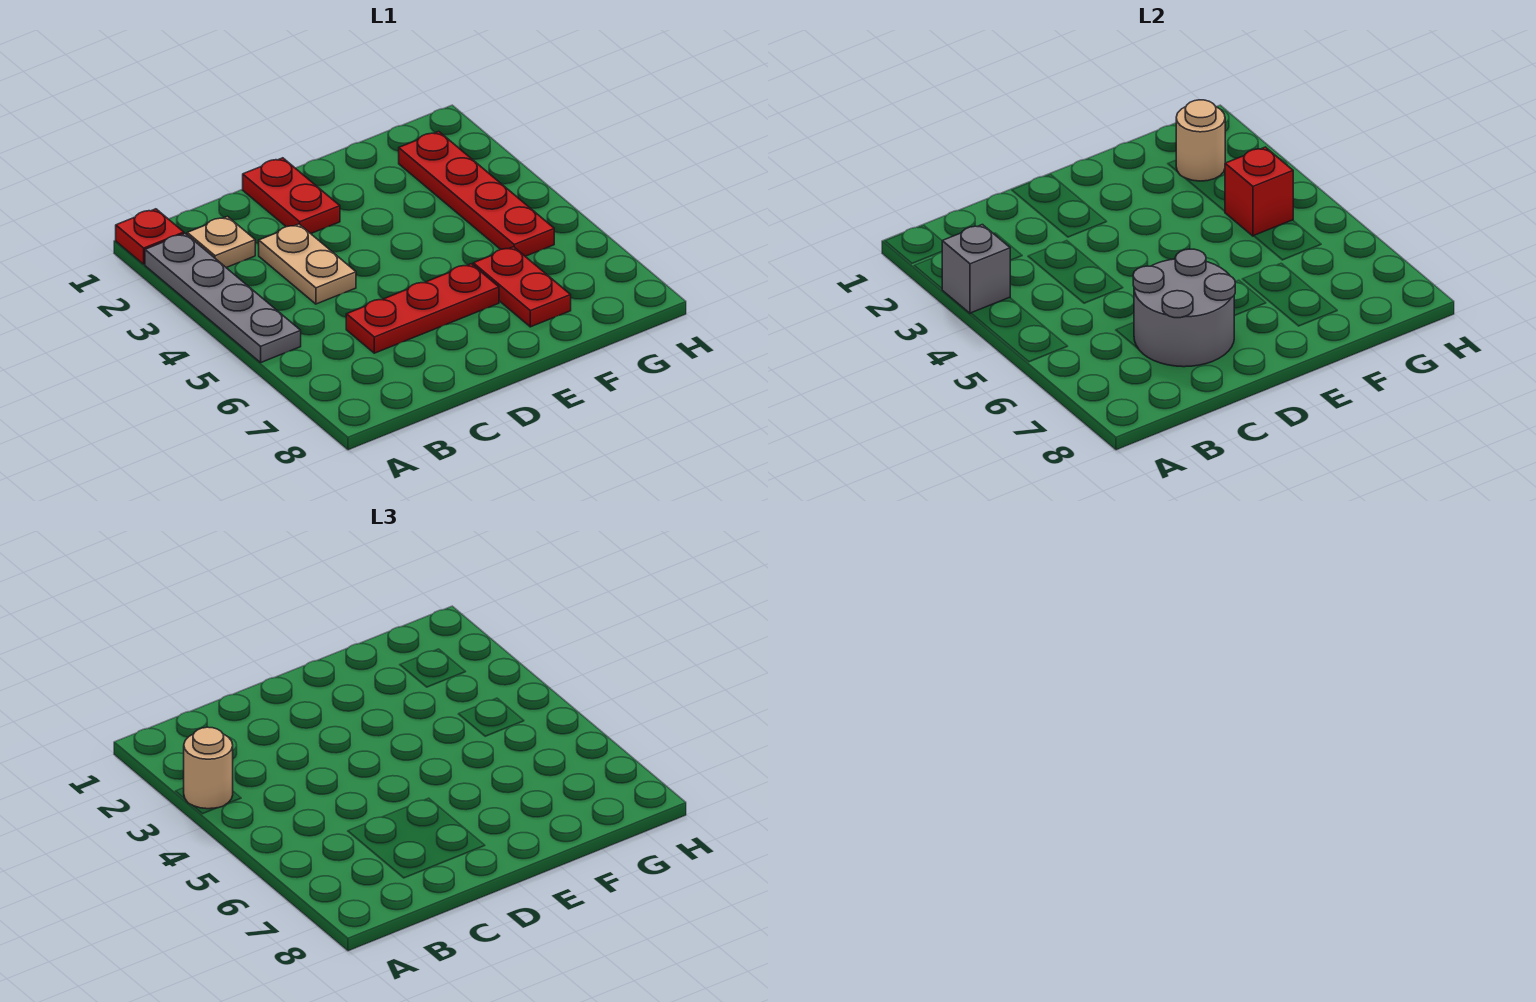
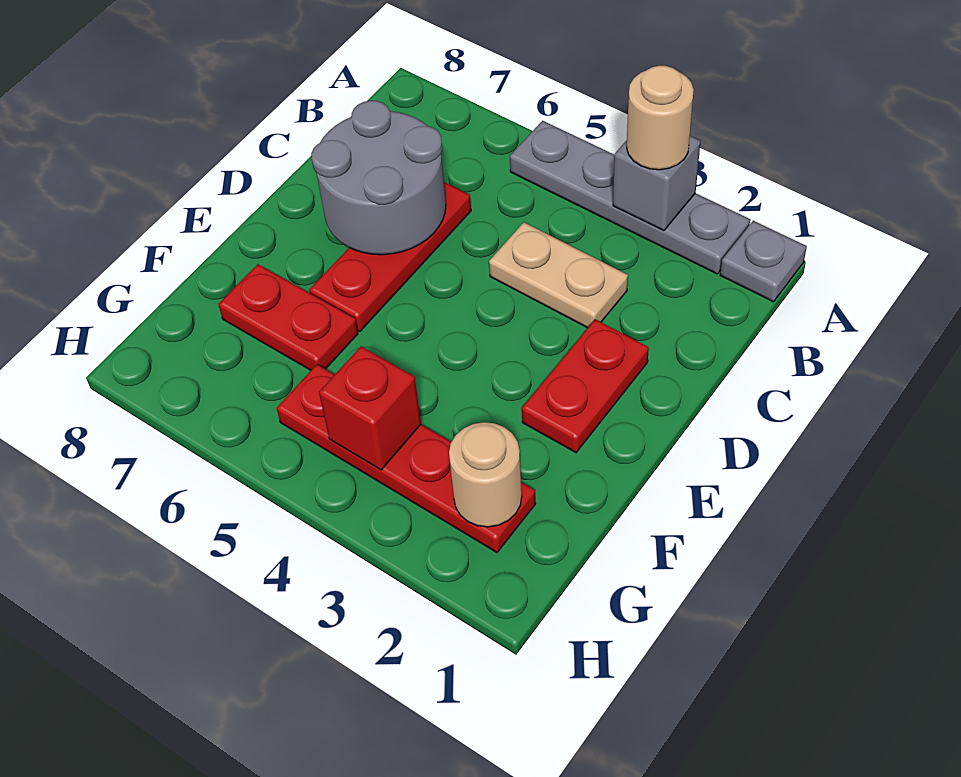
red plate A1 level 1 -> grey plate A1 level 1
tan plate B2 level 1 -> none
red plate D1:D2 level 1 -> red plate D2:E2 level 1

